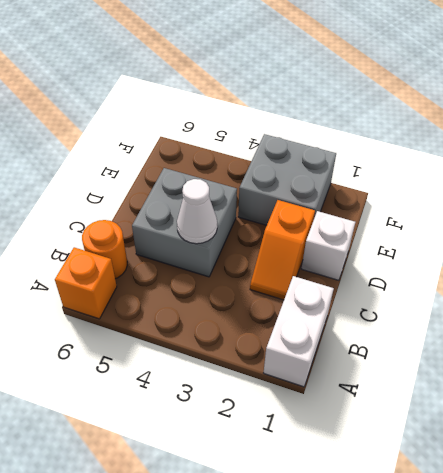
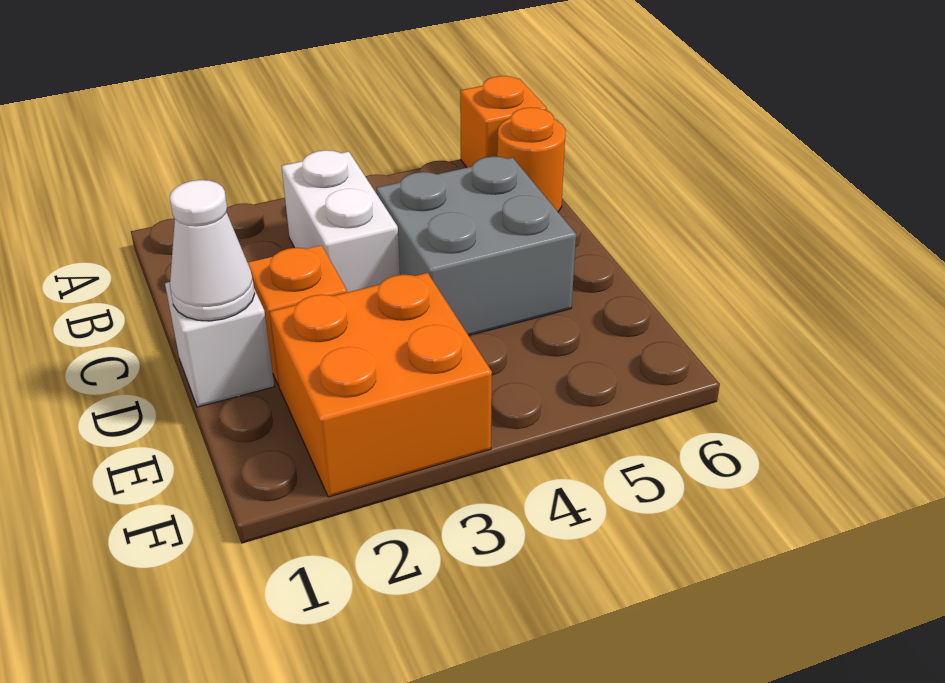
white brick A1:B1 level 1 -> white brick B3:C3 level 1
white cone C4 level 2 -> white cone D1 level 2
grey brick E2:F3 level 1 -> orange brick E2:F3 level 1

